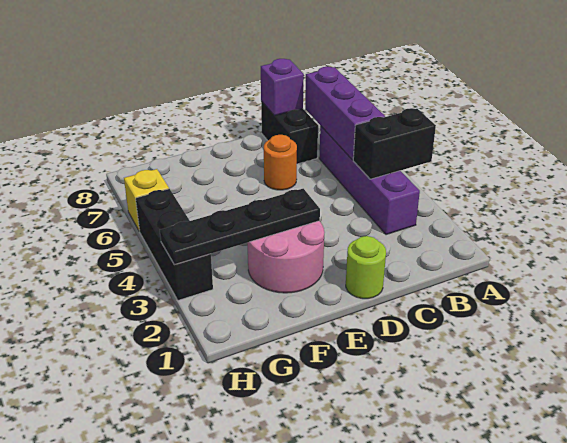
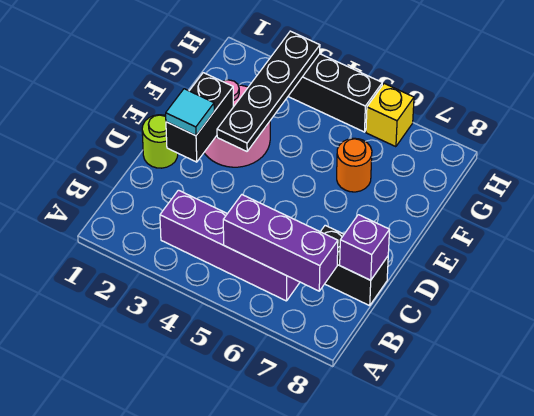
black brick A4:B4 level 2 -> black brick D2:E2 level 2
none -> cyan tile D2 level 3
orange round brick D6 level 1 -> orange round brick F6 level 1

